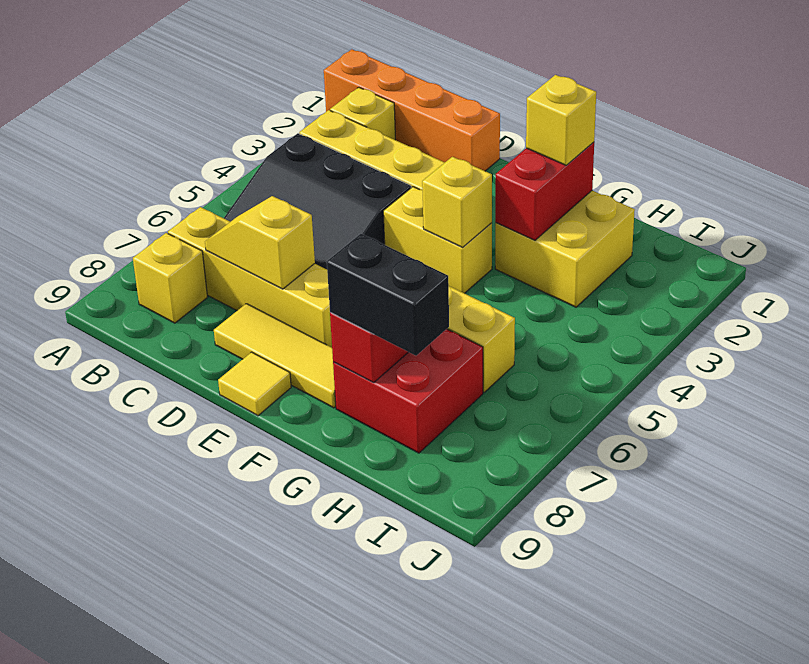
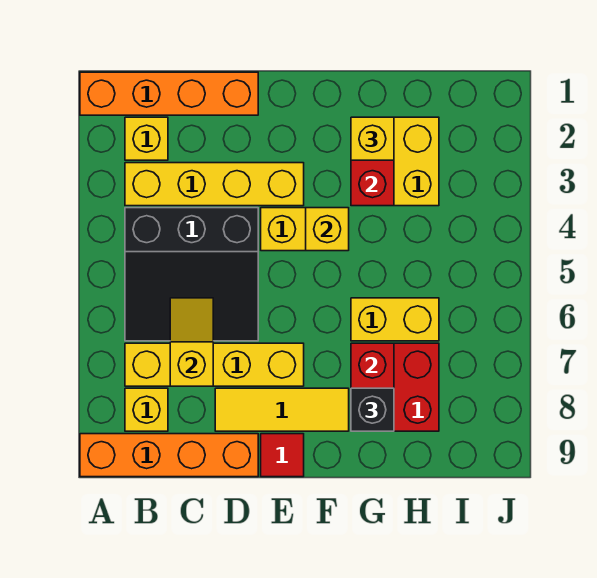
none -> orange brick A9:D9 level 1
yellow slope C7:D7 level 2 top D -> yellow slope C6:C7 level 2 top 7
yellow tile E9 level 1 -> red tile E9 level 1
black brick G8:H8 level 3 -> black brick G8 level 3

